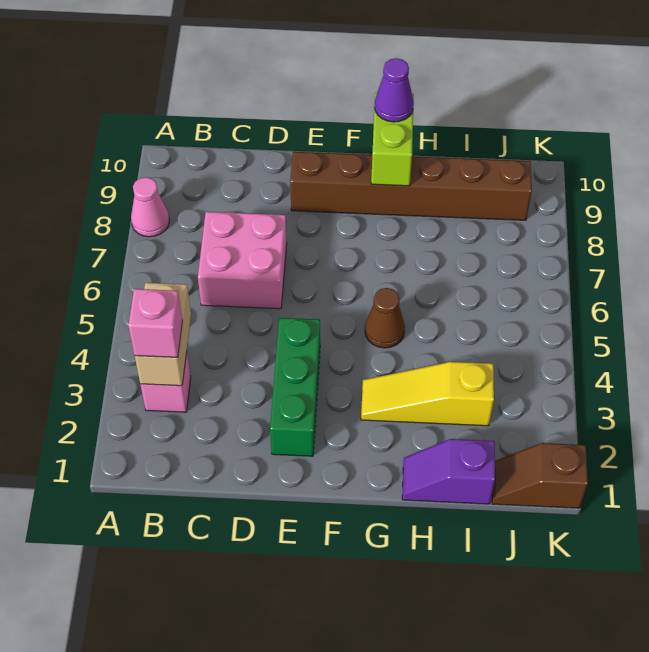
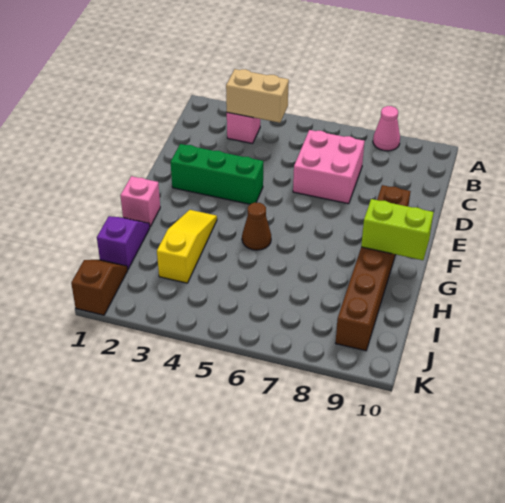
pink brick B3 level 3 -> pink brick G1 level 1
purple cone G10 level 3 -> none

